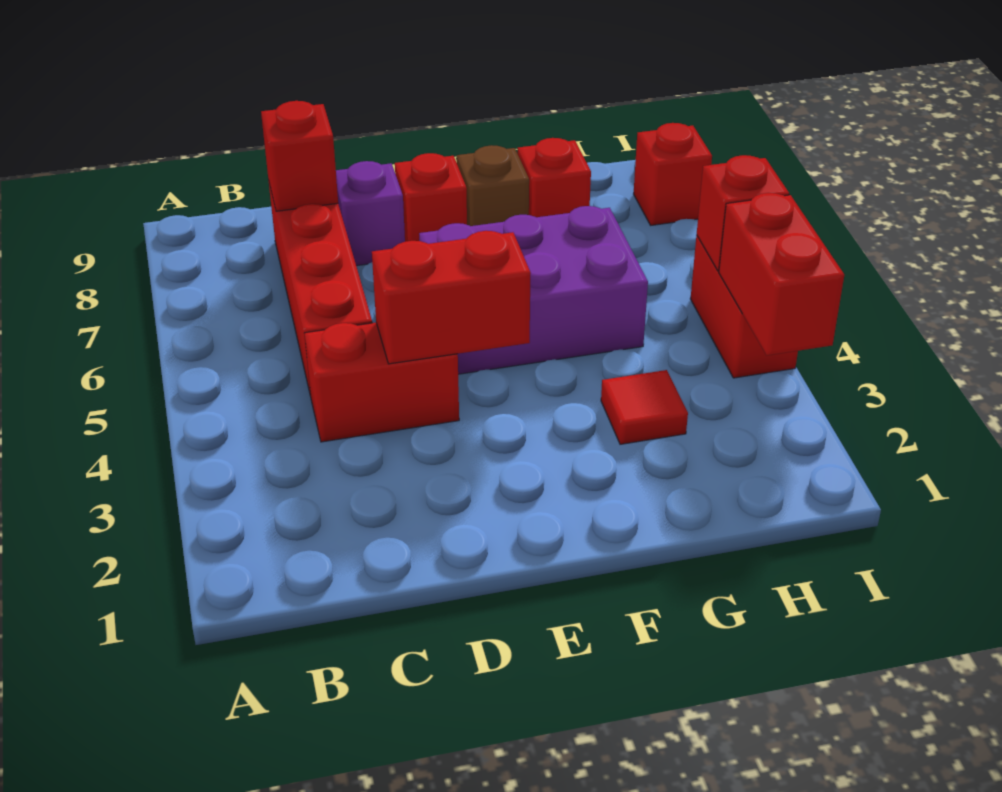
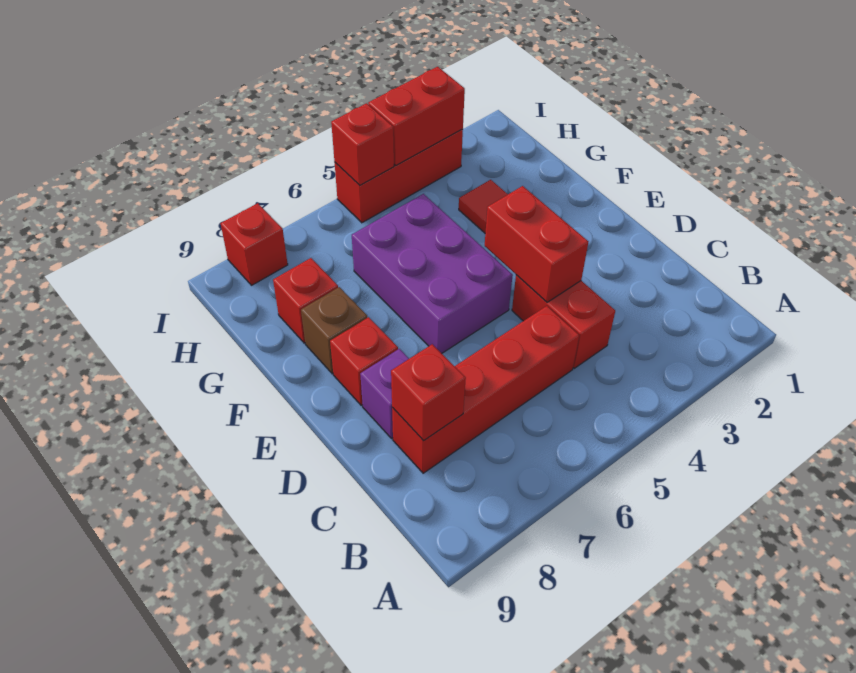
red brick I4:I5 level 1 -> red brick I3:I5 level 1

